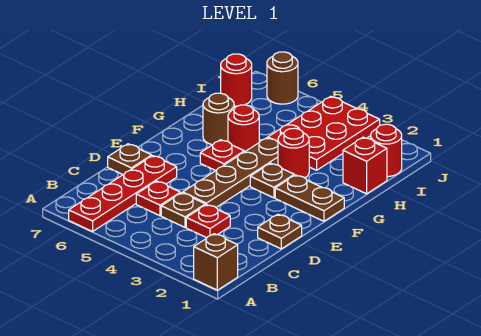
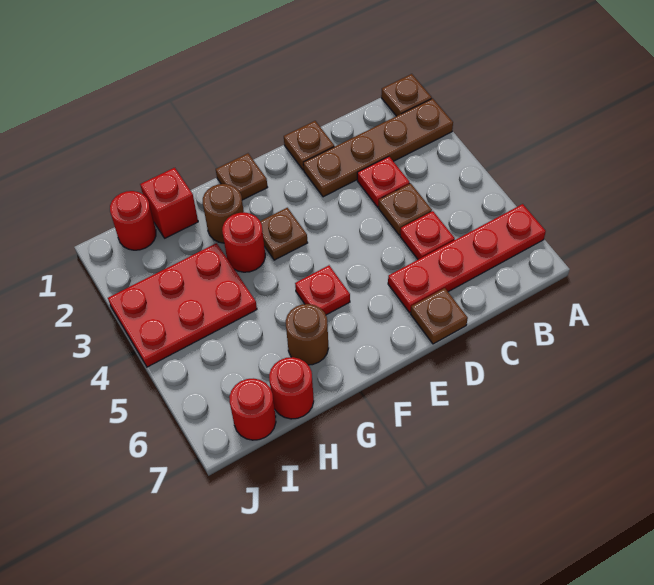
brown brick A1 level 1 -> brown plate A1 level 1
brown plate D4:G4 level 1 -> brown plate A2:D2 level 1
brown plate F1:F2 level 1 -> brown plate F1 level 1
red round brick G5 level 1 -> red round brick H7 level 1
brown round brick J6 level 1 -> brown round brick G2 level 1

